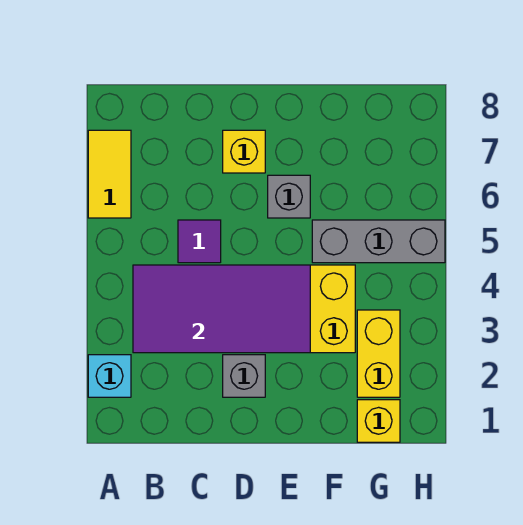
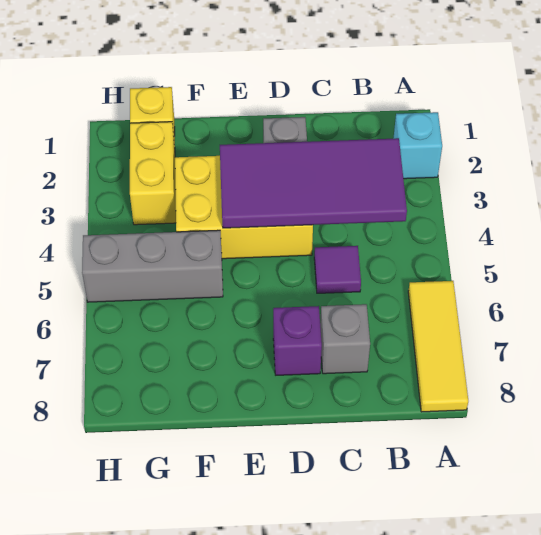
yellow tile A6:A7 level 1 -> yellow tile A6:A8 level 1
yellow brick D7 level 1 -> purple brick D7 level 1
grey brick E6 level 1 -> grey brick C7 level 1

